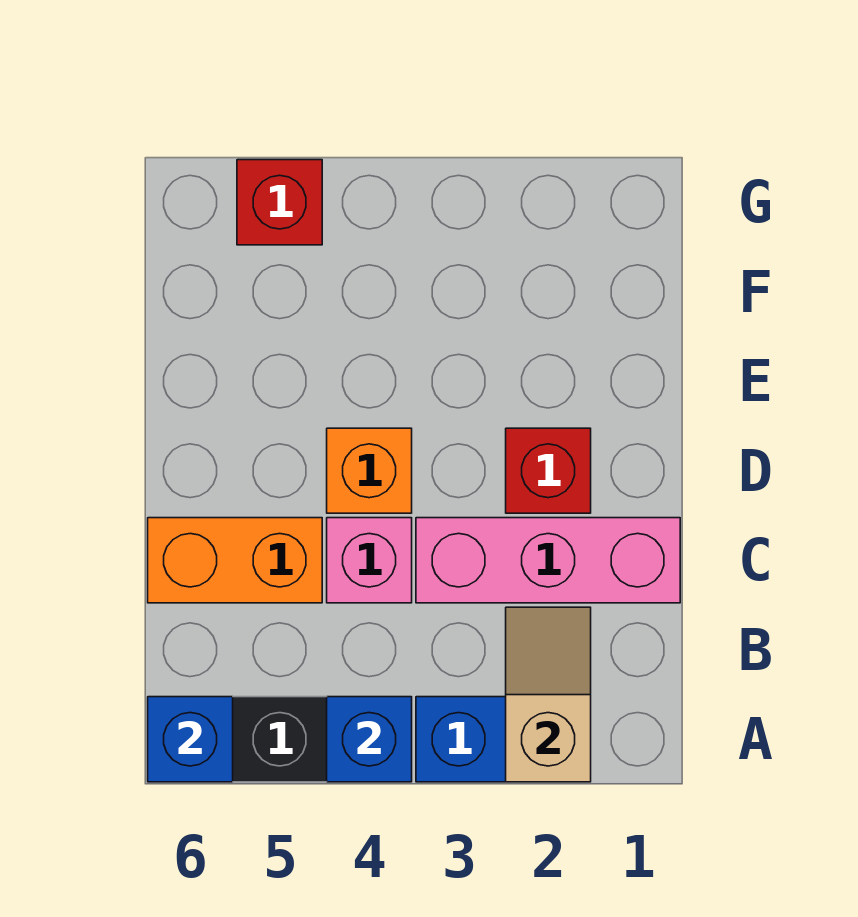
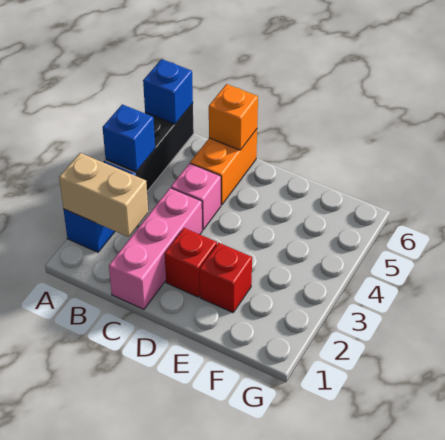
tan slope A2:B2 level 2 top A -> tan brick A2:B2 level 2
orange brick D4 level 1 -> orange brick C6 level 2
red brick G5 level 1 -> red brick E2 level 1

